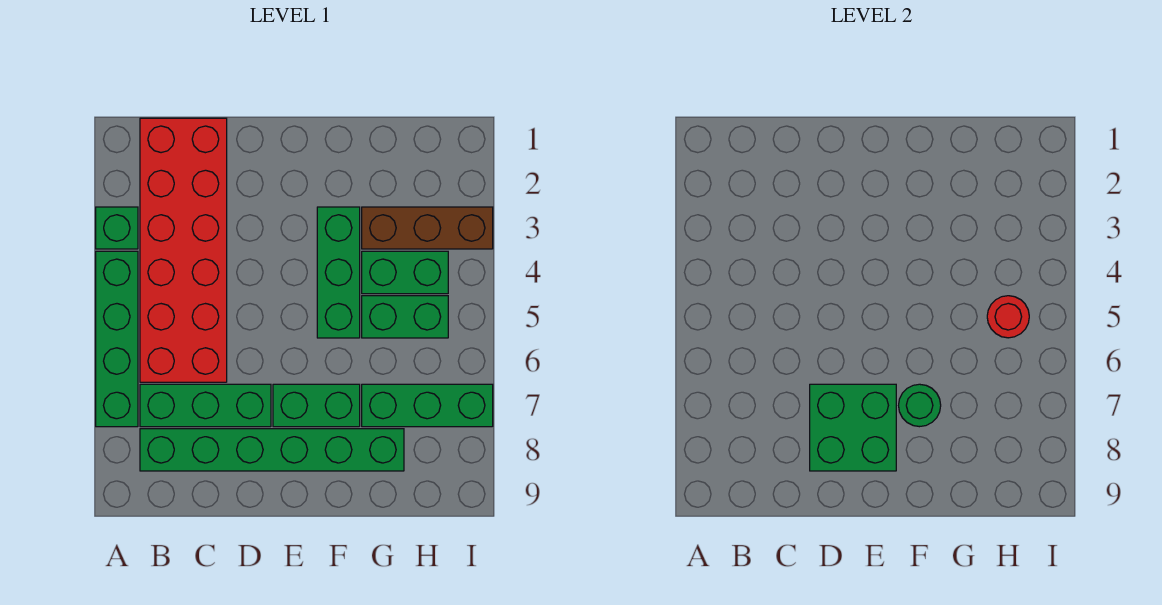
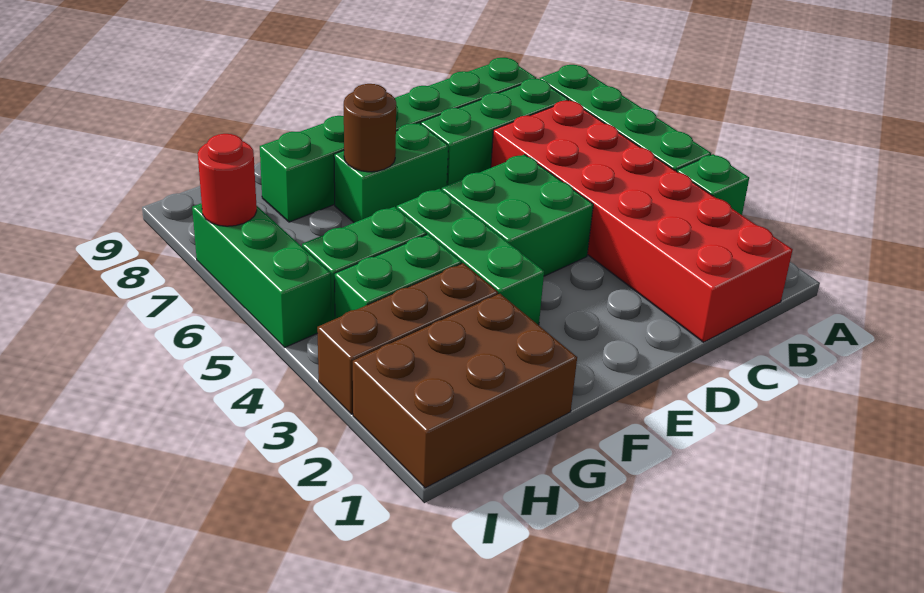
green brick D7:E8 level 2 -> green brick D4:E5 level 1
green round brick F7 level 2 -> brown round brick F7 level 2
none -> brown brick G1:I2 level 1
green brick G7:I7 level 1 -> green brick I5:I7 level 1
red round brick H5 level 2 -> red round brick I7 level 2

